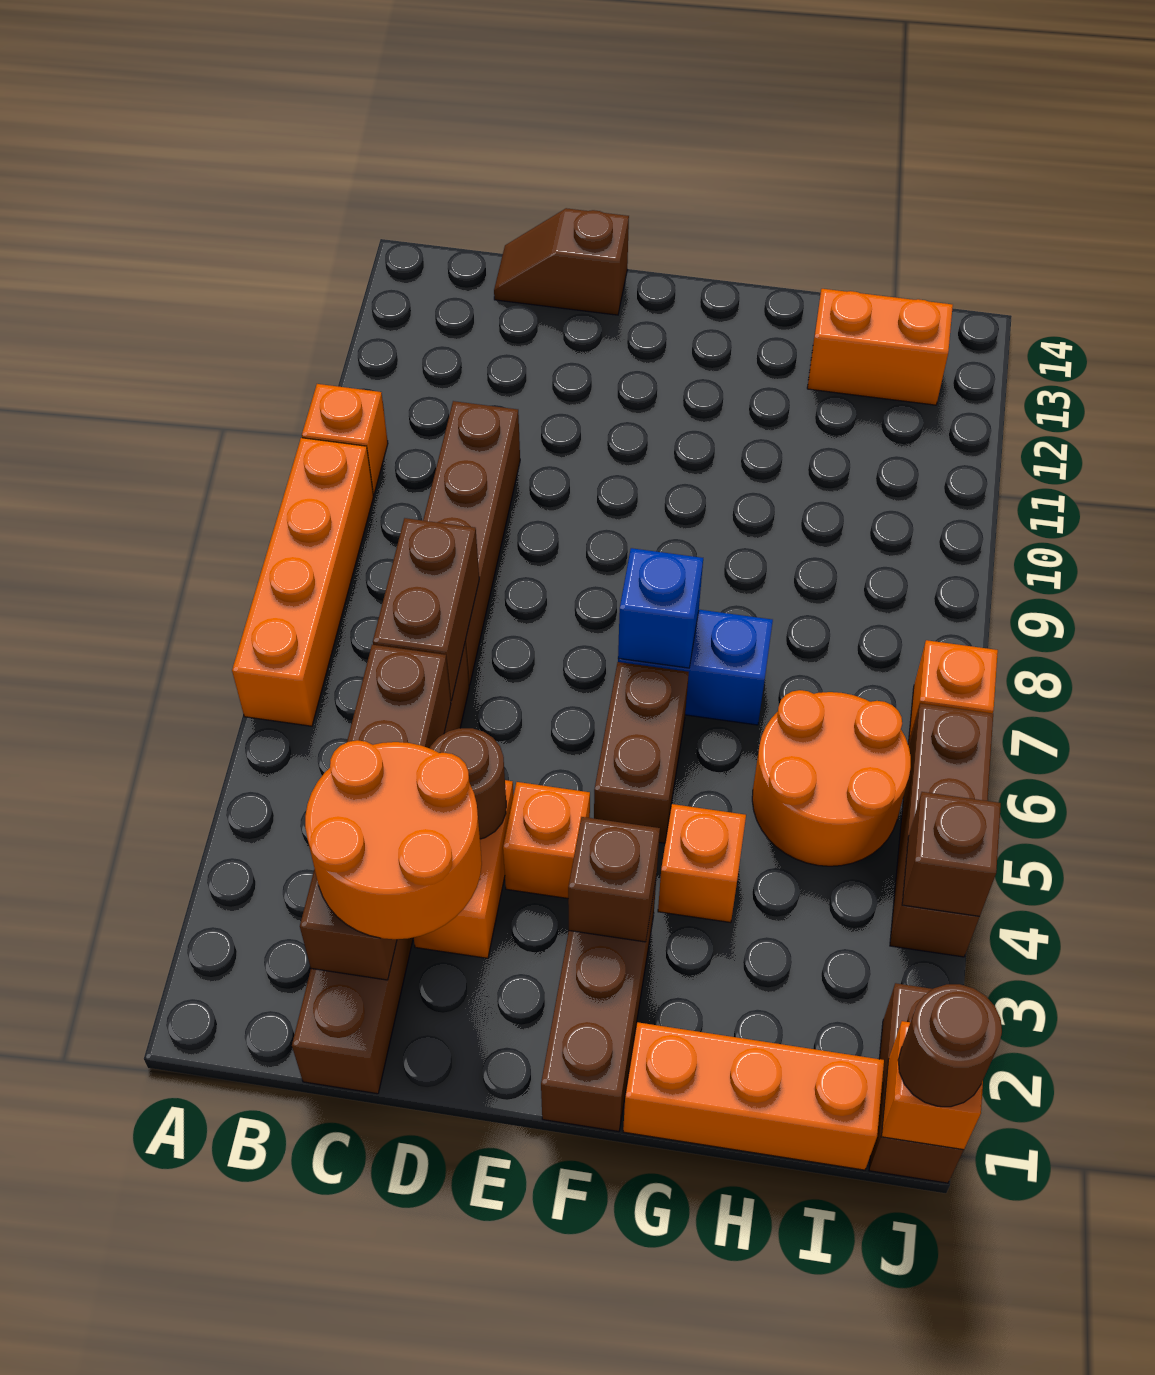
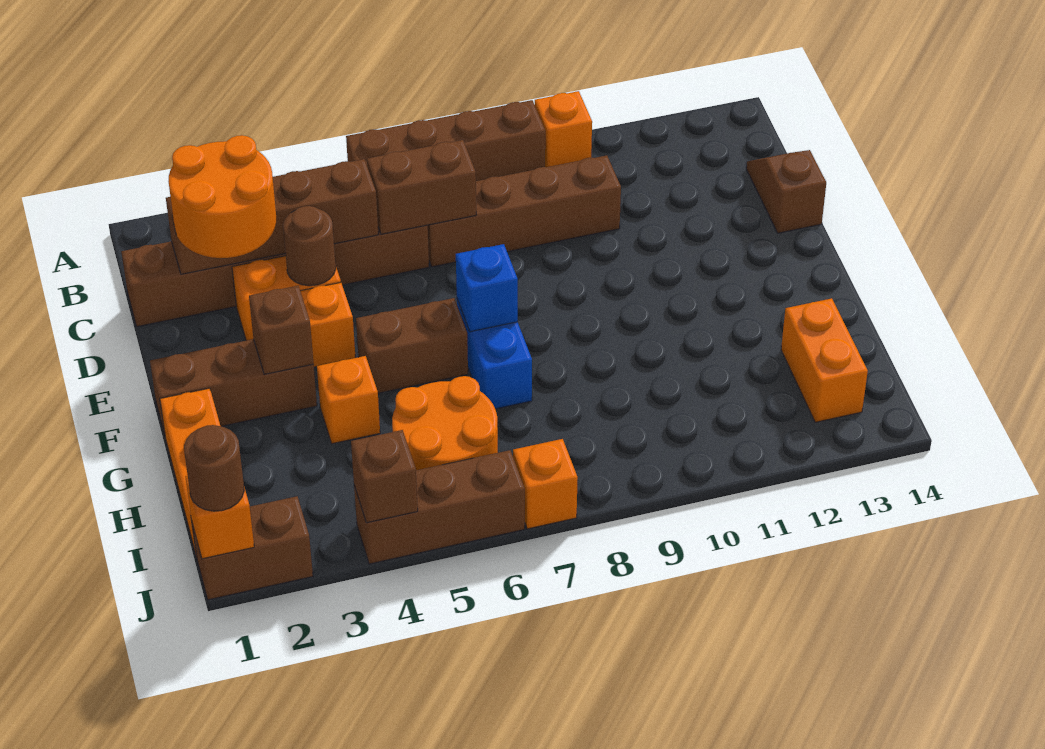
orange brick A6:A9 level 1 -> brown brick A6:A9 level 1

